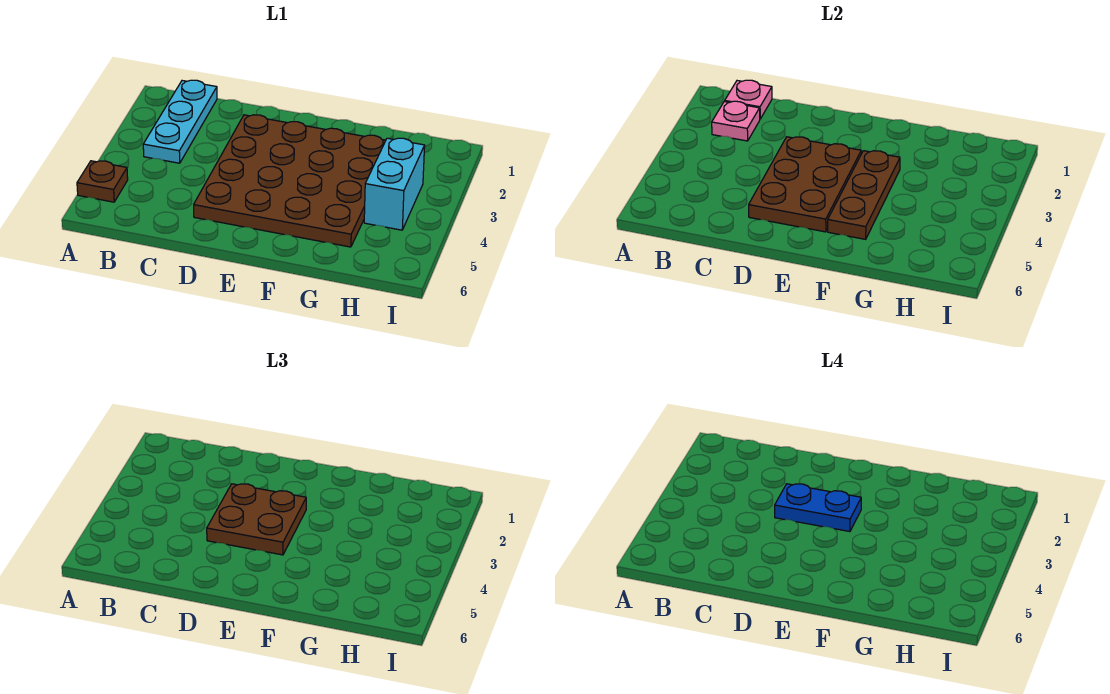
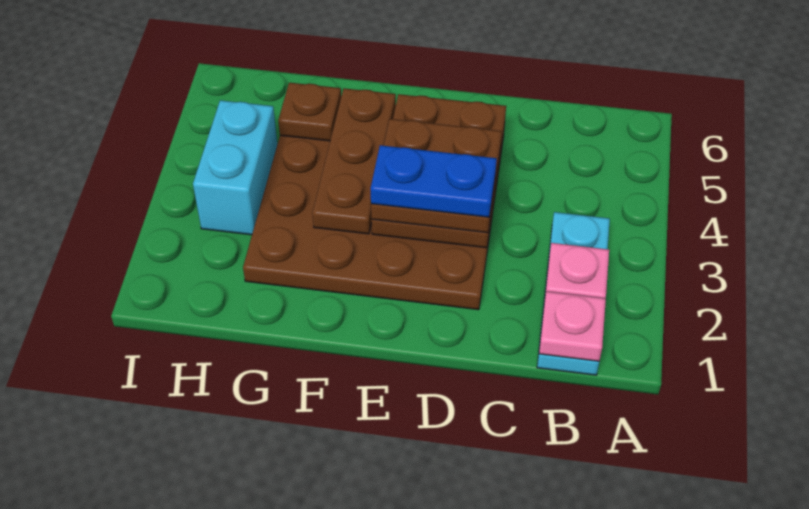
brown plate A5 level 1 -> brown plate G5 level 2

